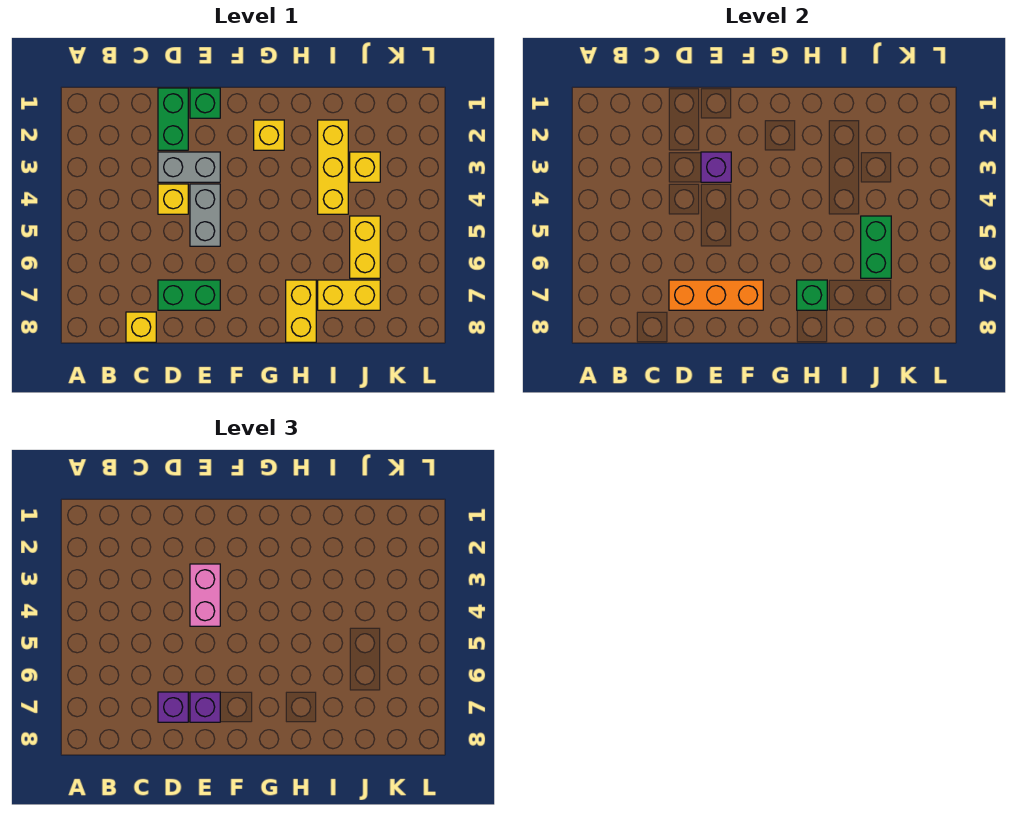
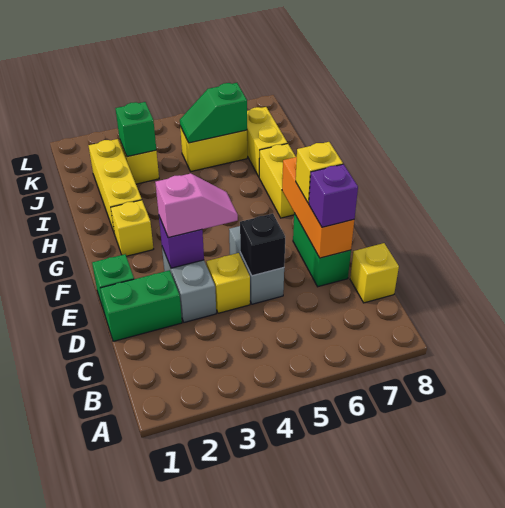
none -> black brick D5 level 2
pink brick E3:E4 level 3 -> pink slope E3:E4 level 3 top 3
grey brick E4:E5 level 1 -> grey brick D5:E5 level 1
purple brick E7 level 3 -> yellow brick E7 level 3
yellow brick H7:H8 level 1 -> yellow brick G7:H7 level 1
green brick H7 level 2 -> green brick J3 level 2
yellow brick I2:I4 level 1 -> yellow brick H2:J2 level 1
green brick J5:J6 level 2 -> green slope J5:J6 level 2 top 6

